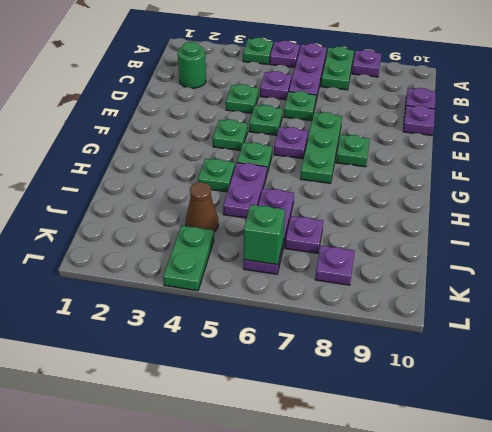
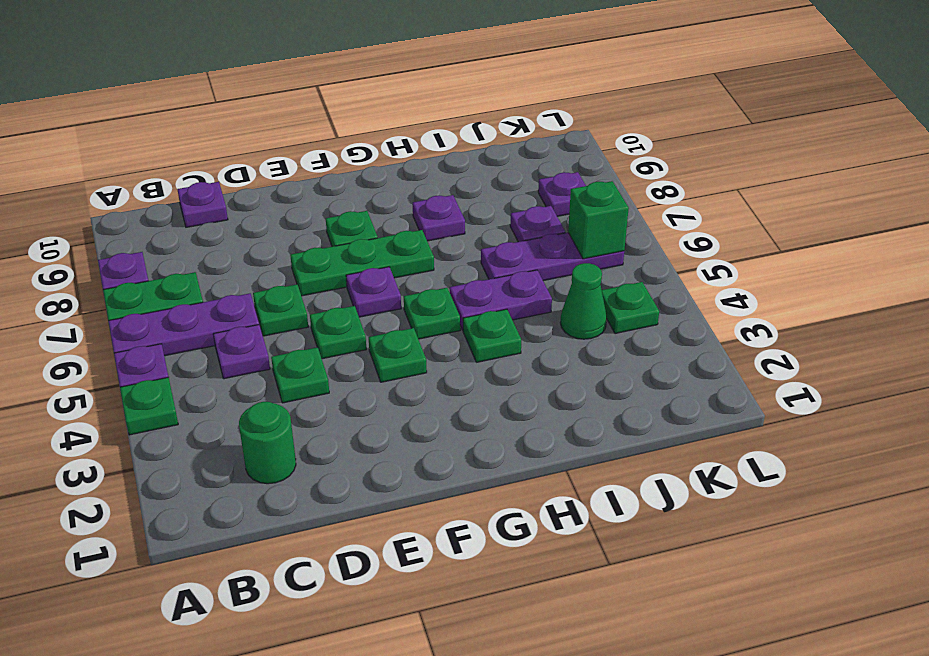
purple plate D10 level 1 -> purple plate H8 level 1
brown cone J4 level 1 -> green cone J4 level 1
green plate K4:L4 level 1 -> green plate K4 level 1

